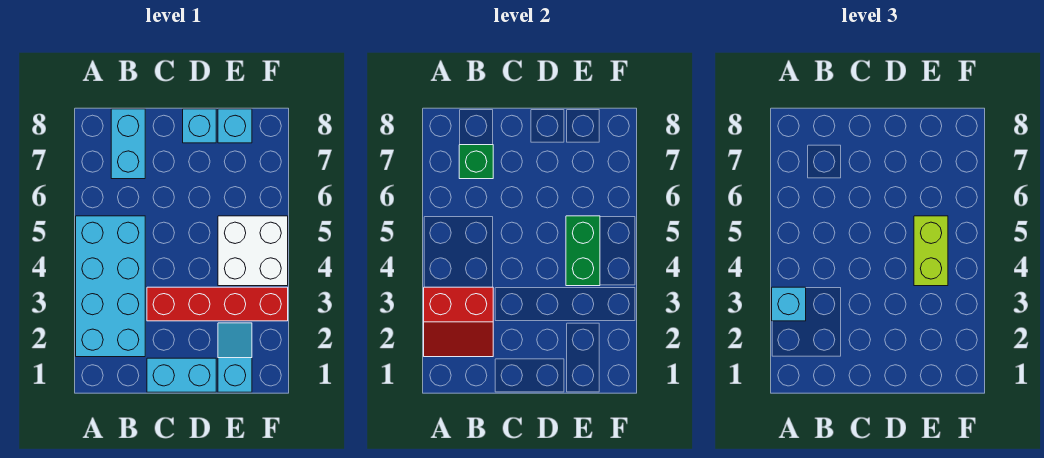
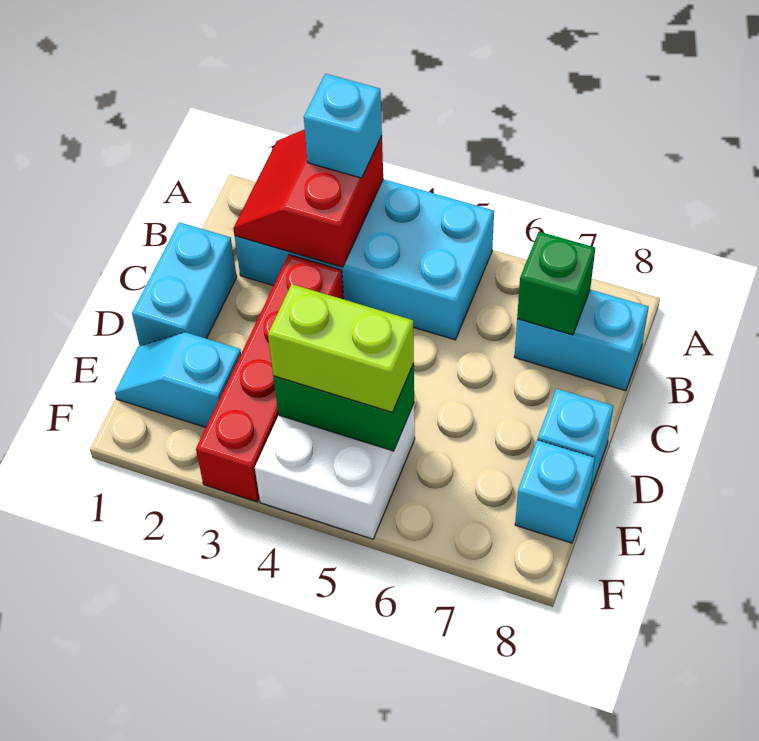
cyan slope E1:E2 level 1 top 1 -> cyan slope E1:E2 level 1 top 2

